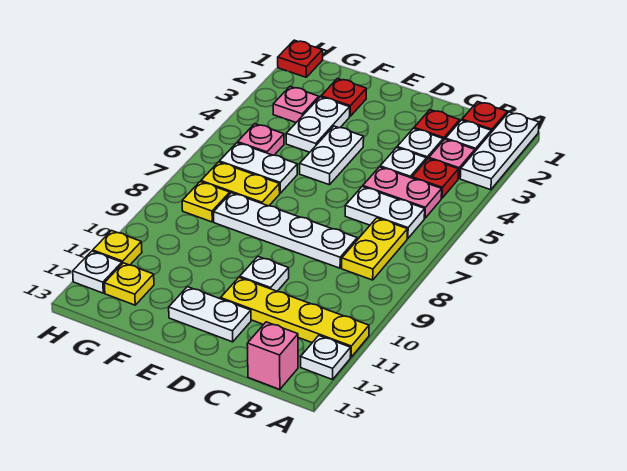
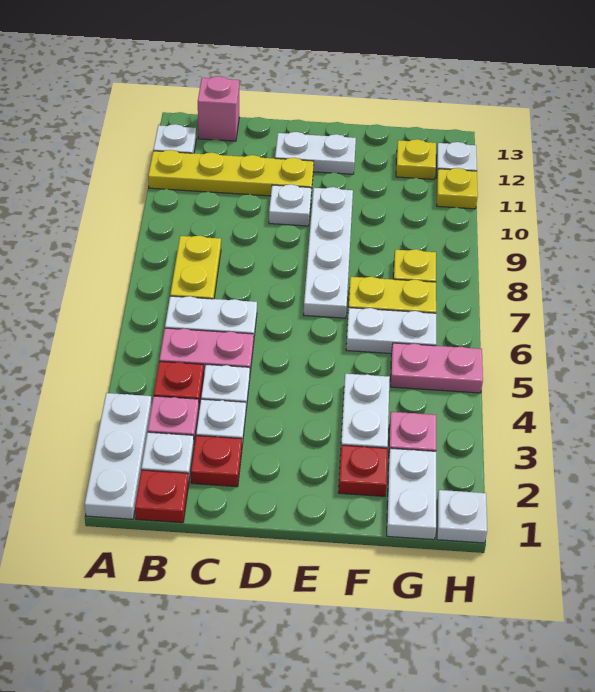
white plate C8:F8 level 1 -> white plate E7:E10 level 1
white plate E4:E5 level 1 -> white plate G1:G2 level 1
pink plate G5 level 1 -> pink plate G5:H5 level 1
red plate H1 level 1 -> white plate H1 level 1

